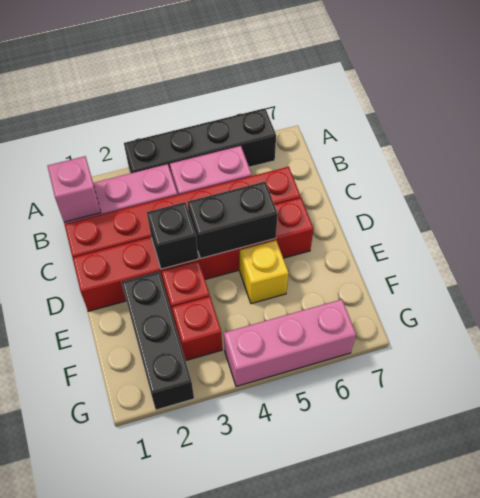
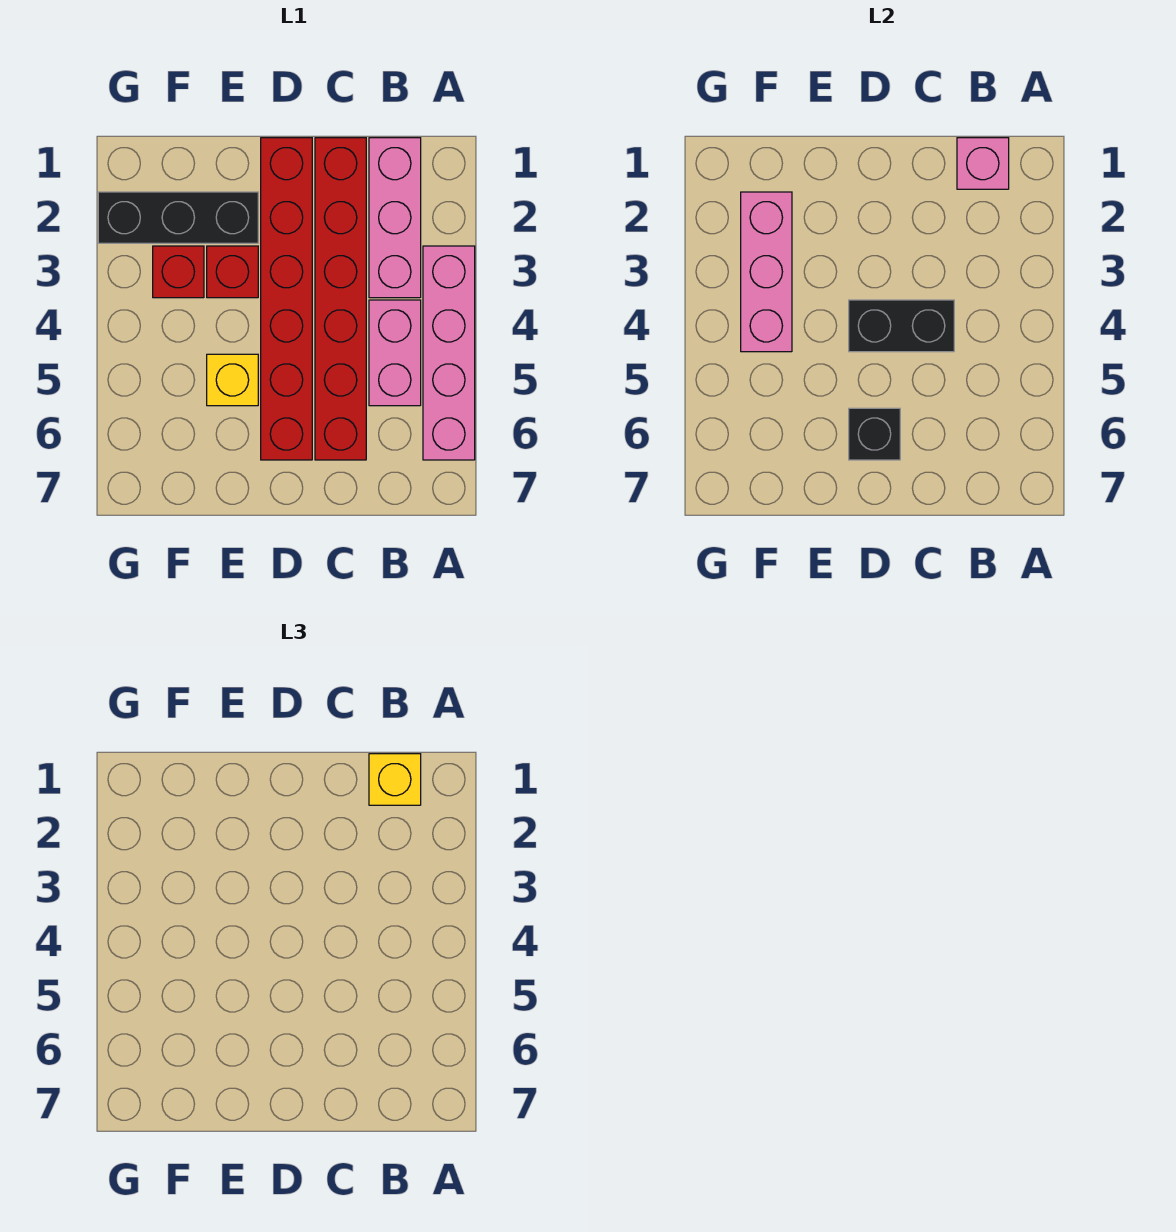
black brick A3:A6 level 1 -> pink brick A3:A6 level 1
none -> yellow brick B1 level 3
black brick D3 level 2 -> black brick D6 level 2
black brick D4:D5 level 2 -> black brick C4:D4 level 2
pink brick G4:G6 level 1 -> pink brick F2:F4 level 2

